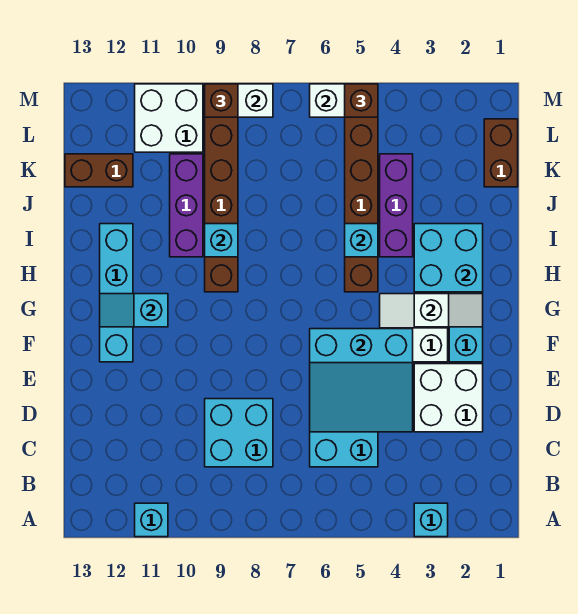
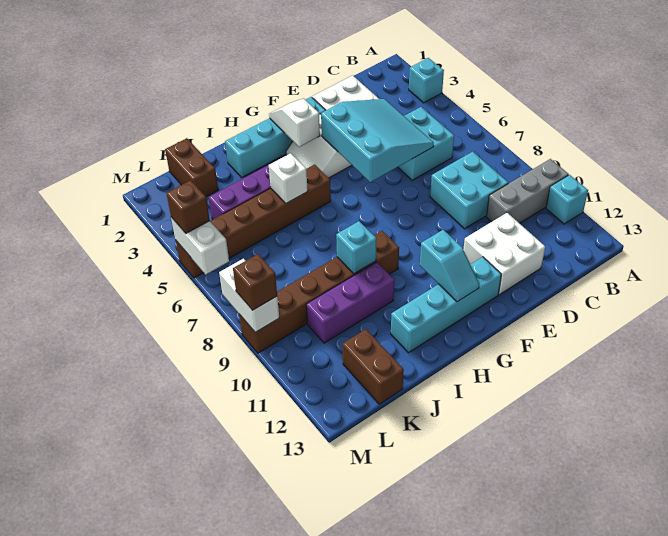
none -> grey brick A10:C10 level 1
cyan brick H2:I3 level 2 -> none
cyan brick I5 level 2 -> white brick I5 level 2
brown brick K1:L1 level 1 -> brown brick K1:K2 level 1
white brick L10:M11 level 1 -> white brick D11:E12 level 1

